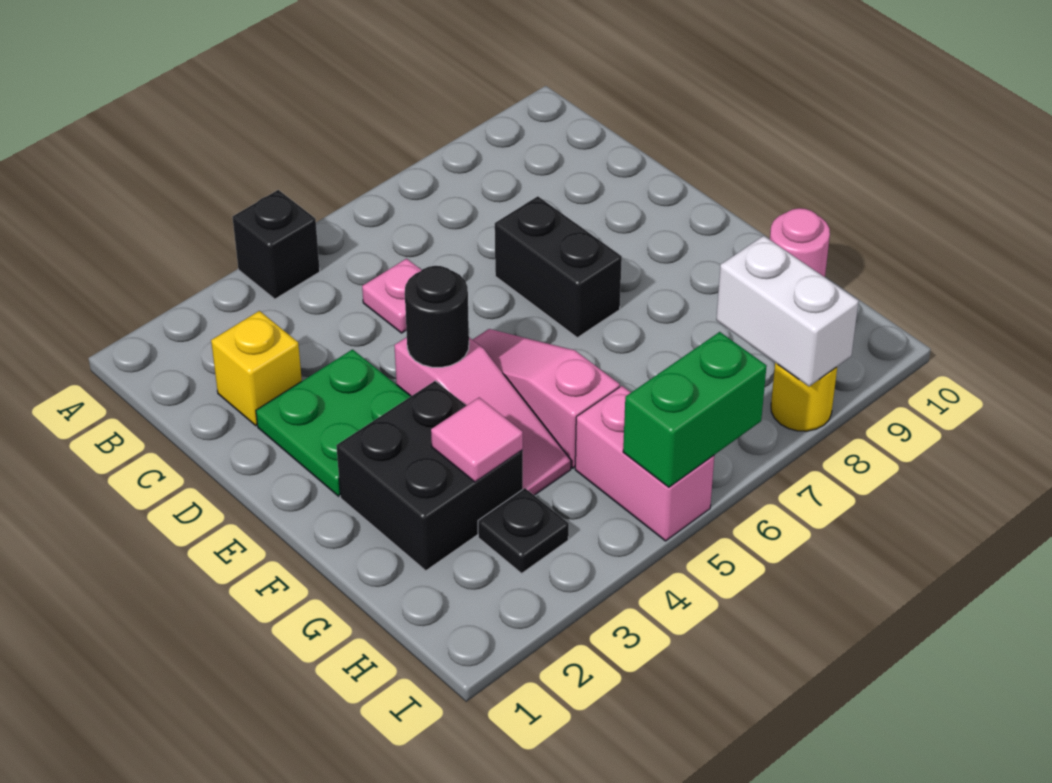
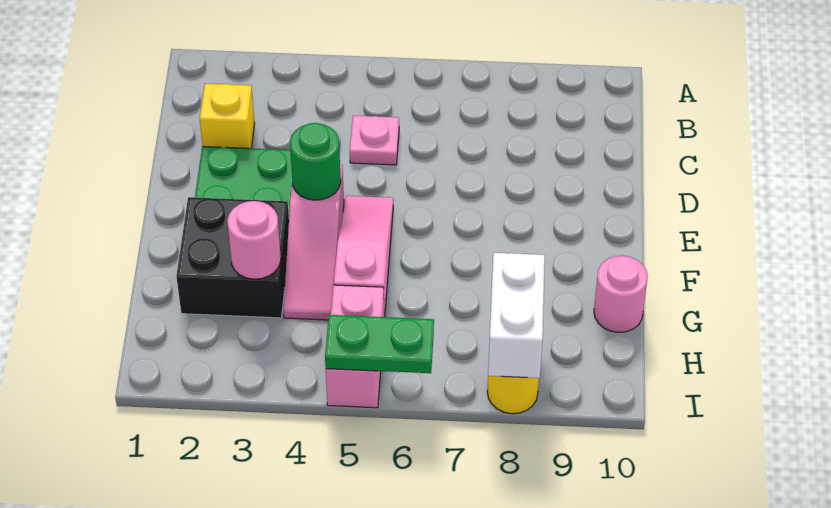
black brick A4 level 1 -> none
black brick D7:E7 level 1 -> none
black round brick E4 level 2 -> green round brick E4 level 2
pink tile G3 level 2 -> pink round brick G3 level 2
black plate H3 level 1 -> none
green brick I5:I6 level 2 -> green plate I5:I6 level 2

